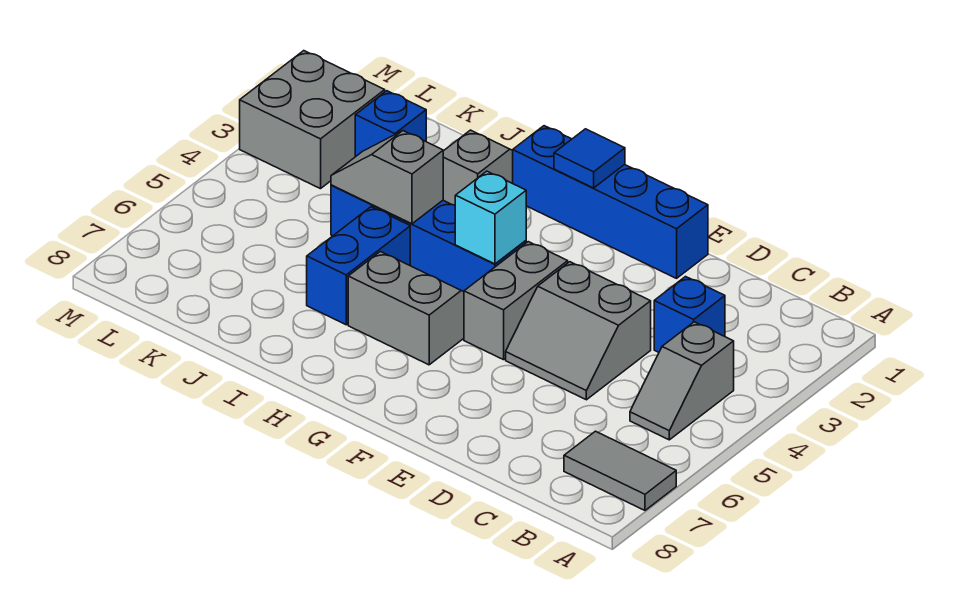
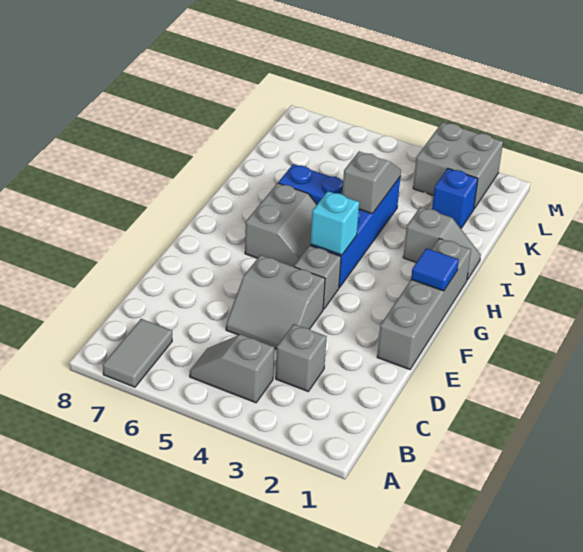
blue brick C3 level 1 -> grey brick C3 level 1
grey slope D4:E5 level 1 top 4 -> grey slope D4:E5 level 1 top E
blue brick E1:H1 level 1 -> grey brick E1:H1 level 1
grey brick F4:F5 level 1 -> grey brick F4 level 1

